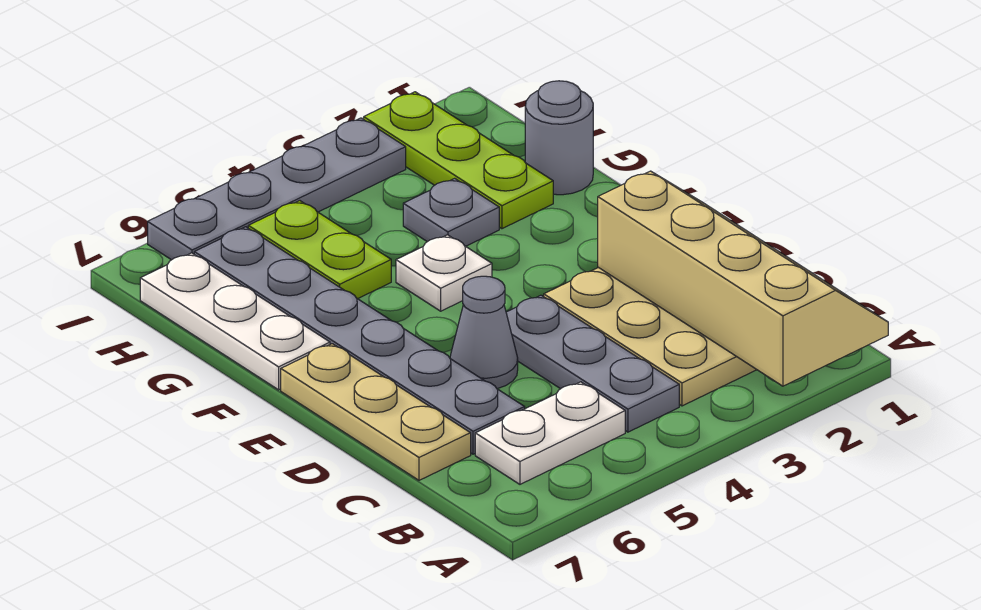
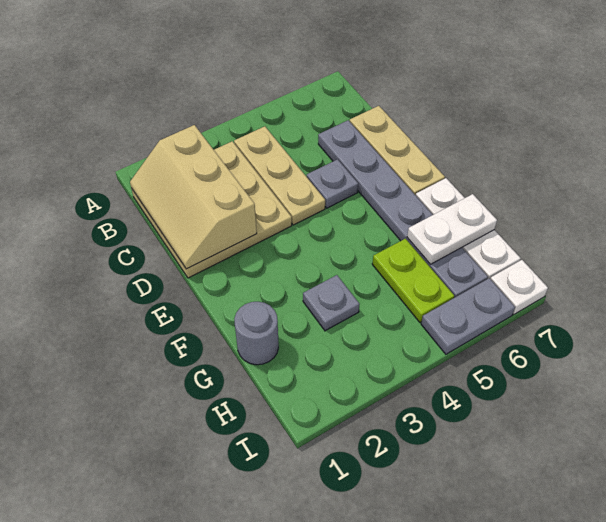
tan slope A1:D2 level 2 top 2 -> tan slope B1:D2 level 2 top 2
grey plate B4:D4 level 1 -> tan plate B4:D4 level 1
white plate B5:B6 level 1 -> white plate G6:G7 level 2
grey cone D5 level 1 -> grey plate D5 level 1
white plate F4 level 1 -> white plate I7 level 1
lime plate G2:I2 level 1 -> none
grey plate I3:I6 level 1 -> grey plate I5:I6 level 1

